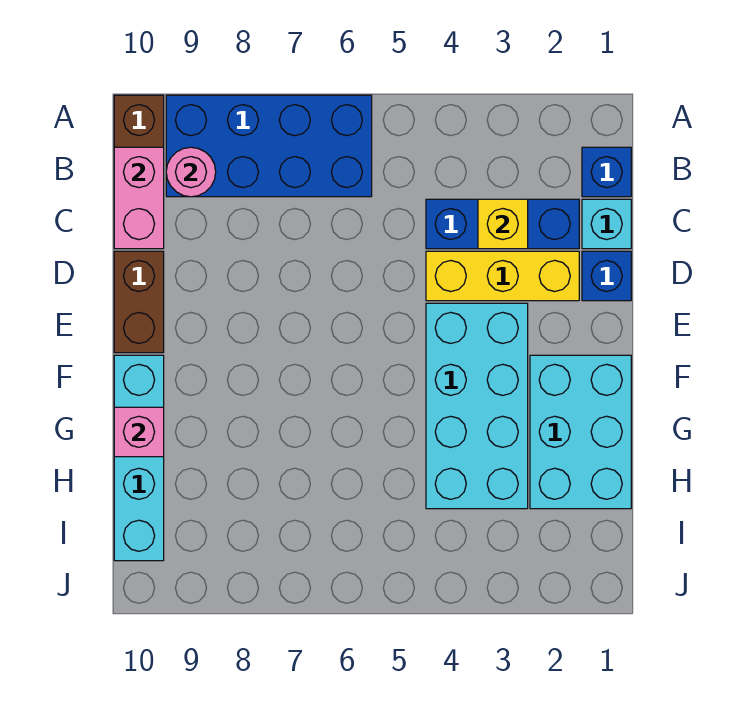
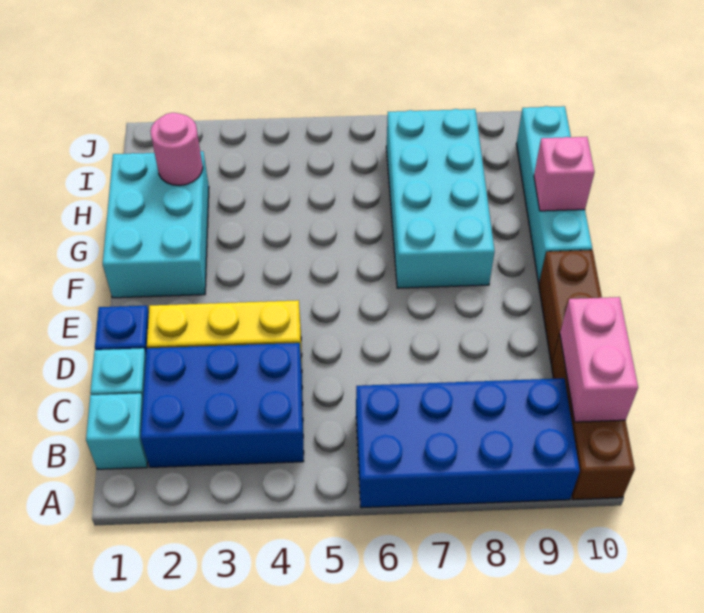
blue brick B1 level 1 -> cyan brick B1 level 1
pink round brick B9 level 2 -> pink round brick H2 level 2
blue brick C2:C4 level 1 -> blue brick B2:C4 level 1
yellow brick C3 level 2 -> none
cyan brick E3:H4 level 1 -> cyan brick F7:I8 level 1

